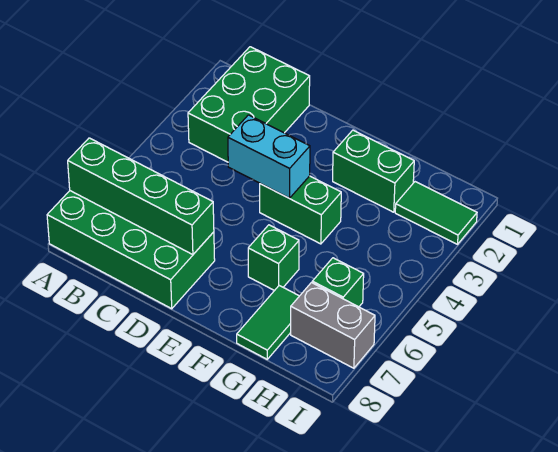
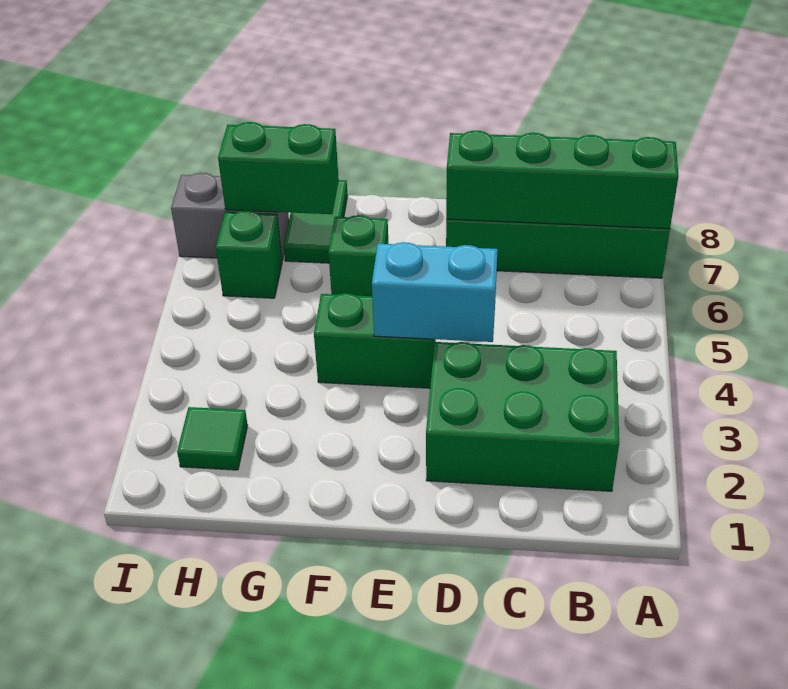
green brick B1:C3 level 1 -> green brick B2:D3 level 1
green brick F2:G2 level 1 -> green brick G7:H7 level 2
green tile H2:I2 level 1 -> green tile H2 level 1

